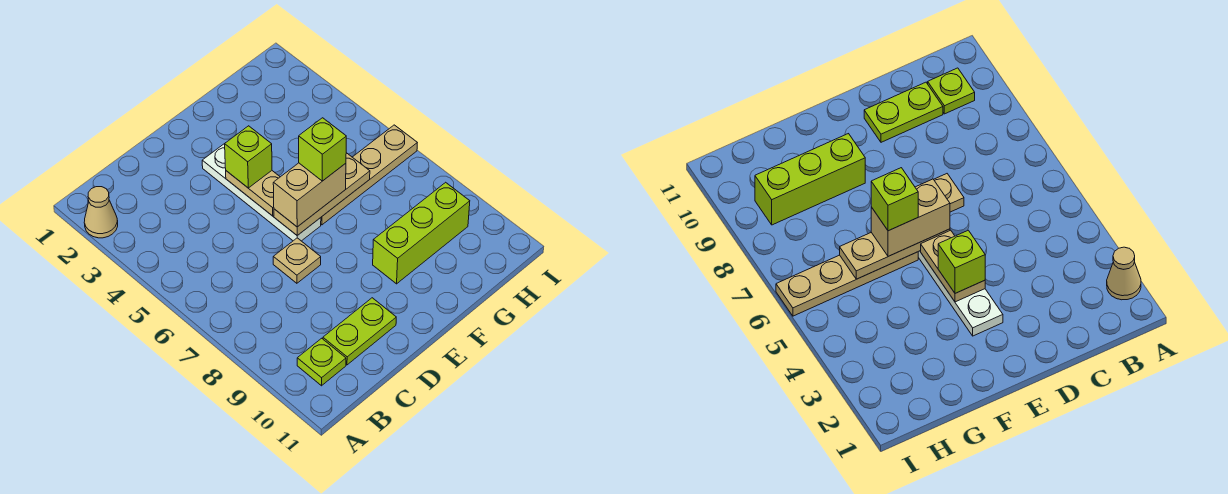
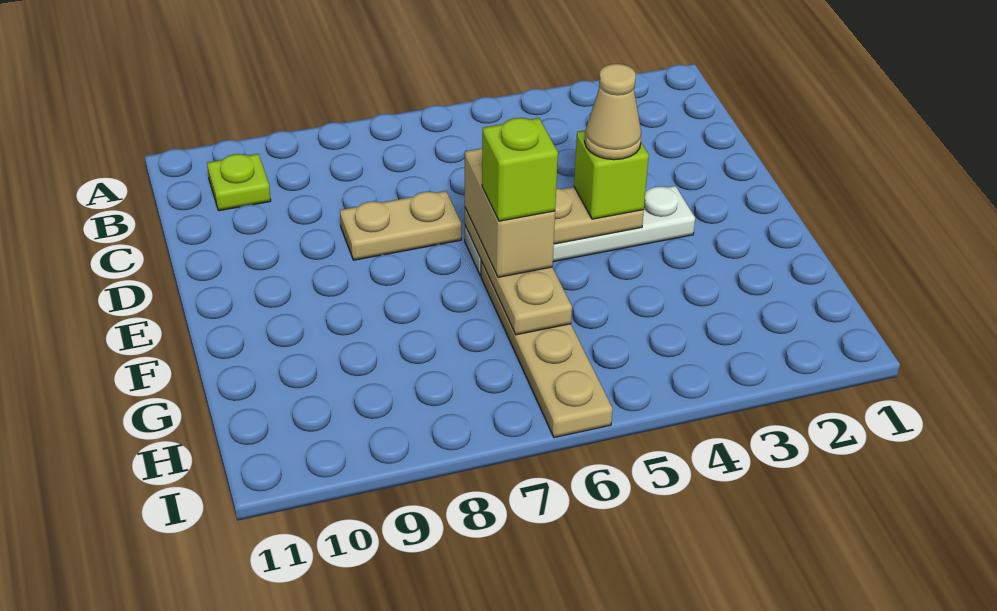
tan cone A2 level 1 -> tan cone E4 level 4
lime plate C10:D10 level 1 -> none
tan plate D7 level 1 -> tan plate D7:D8 level 1
lime brick F9:H9 level 1 -> none

